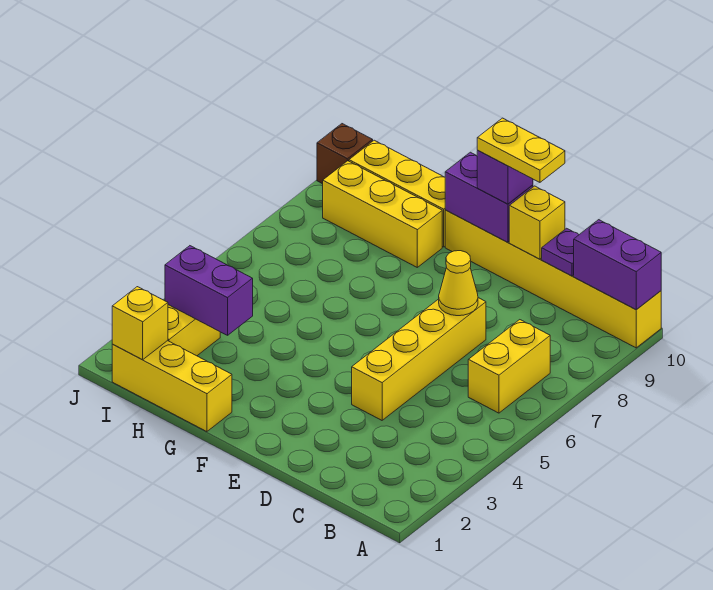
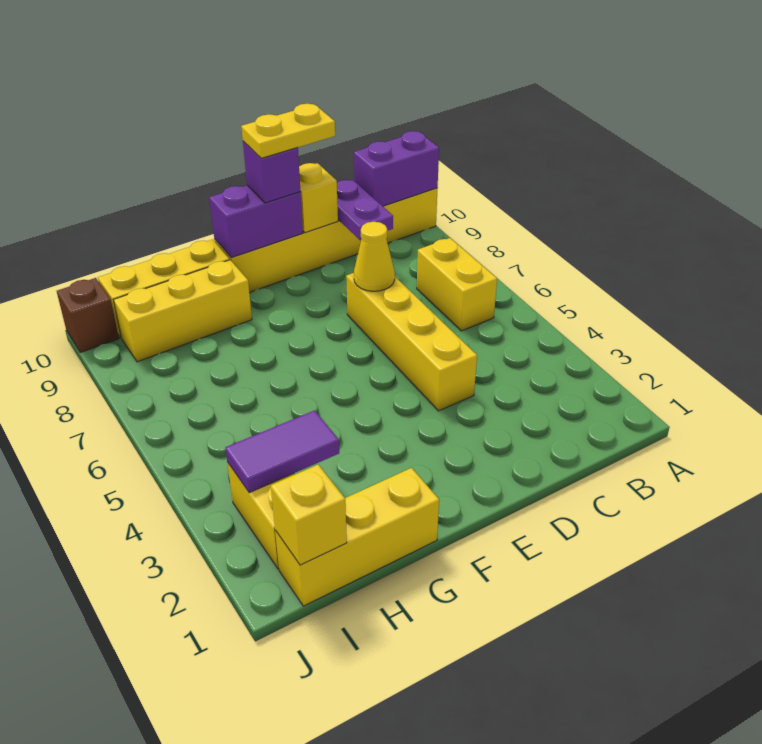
purple plate C10 level 2 -> purple plate C9:C10 level 2
purple brick H3:I3 level 2 -> purple tile H3:I3 level 2

